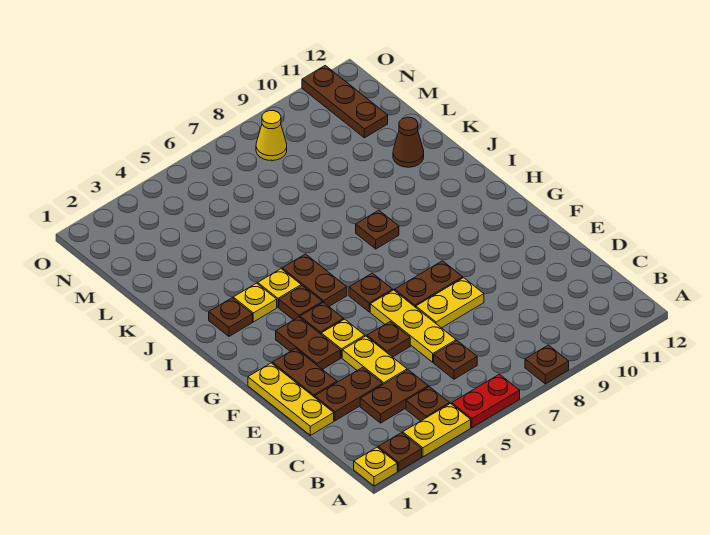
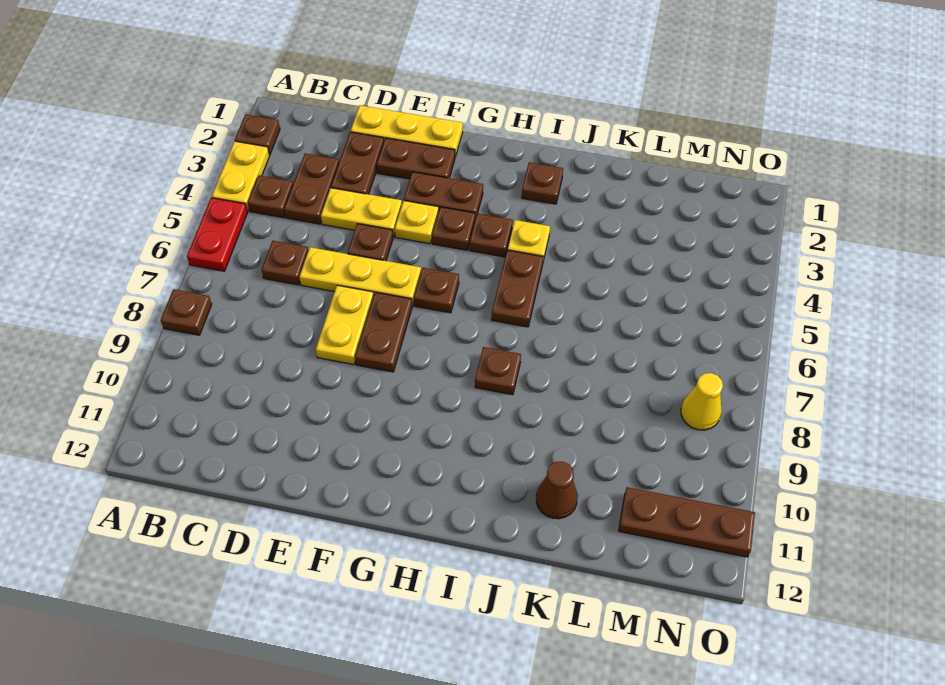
yellow plate A1 level 1 -> none
brown plate H5:I5 level 1 -> brown plate I5:I6 level 1
yellow plate I3 level 1 -> none

